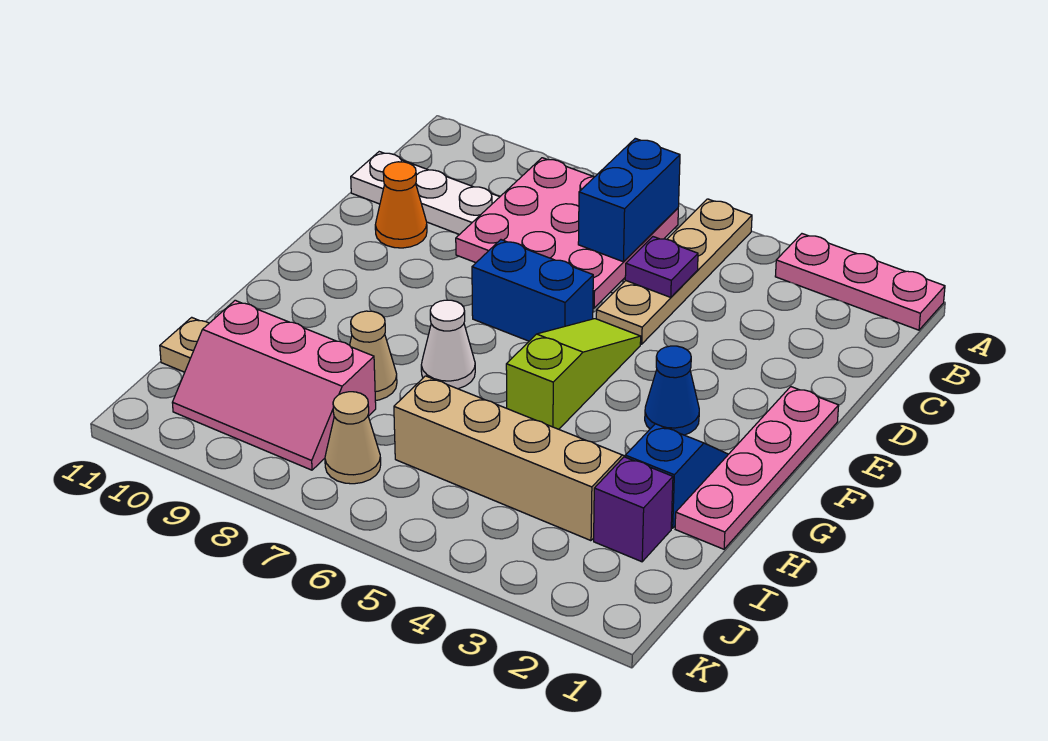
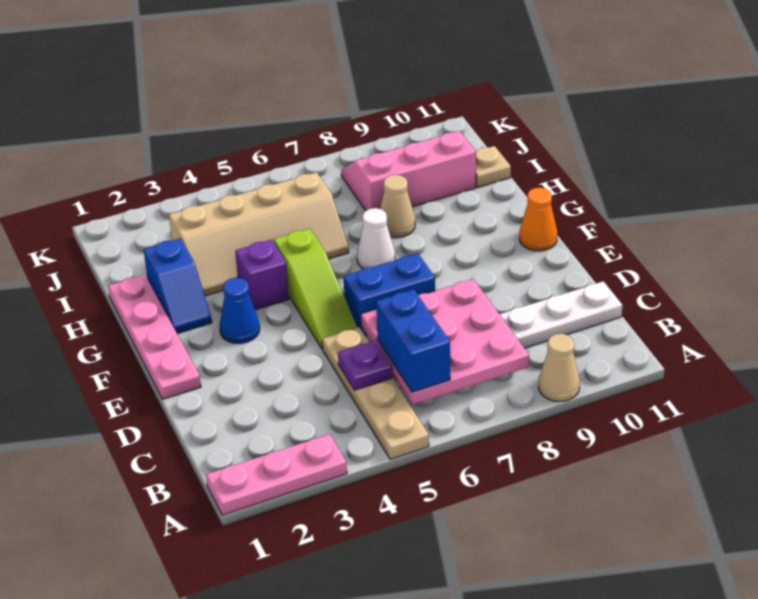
orange cone D10 level 1 -> orange cone F11 level 1
purple brick I2 level 1 -> purple brick G4 level 1
tan cone J7 level 1 -> tan cone A9 level 1

